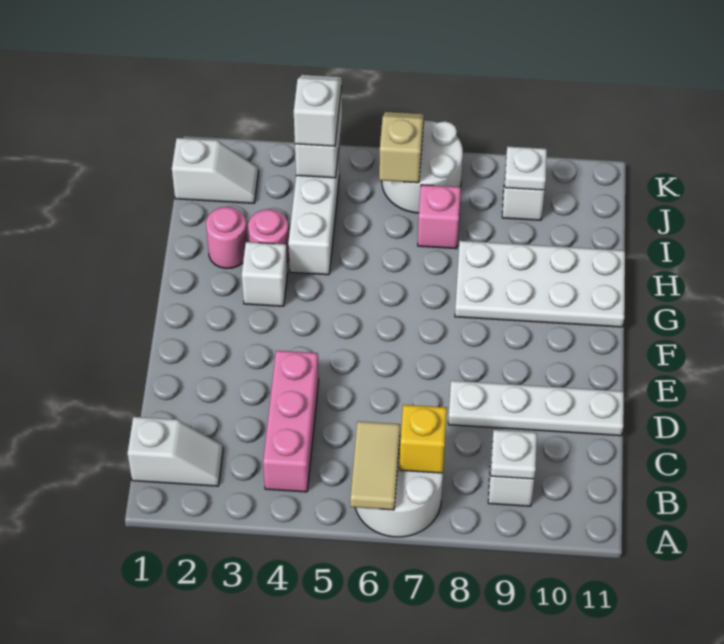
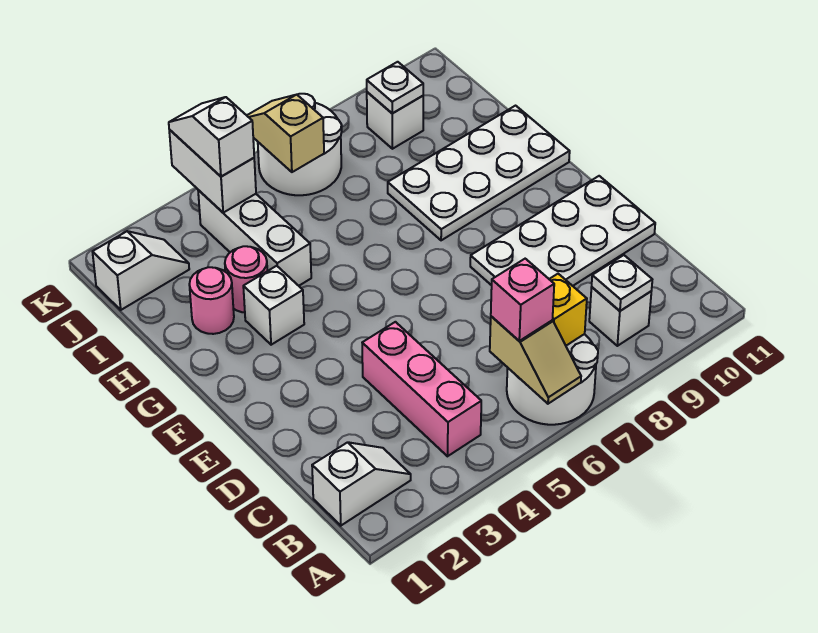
tan tile A6:B6 level 2 -> tan slope A6:B6 level 2 top B
white plate D8:D11 level 1 -> white plate D8:E11 level 1
pink brick I7 level 1 -> pink brick B6 level 3

